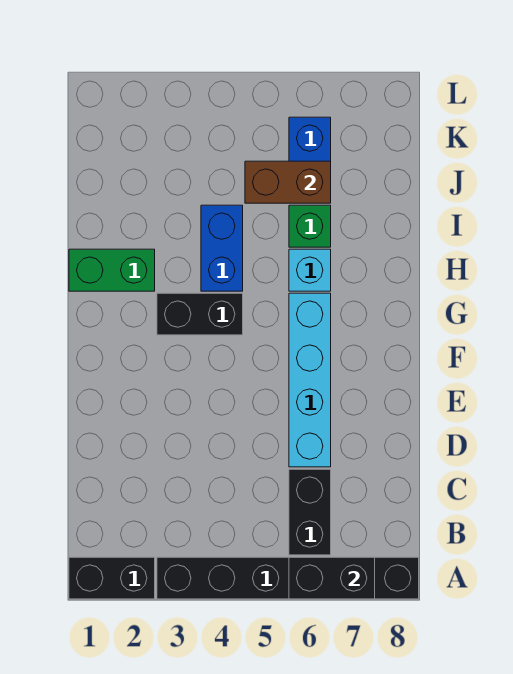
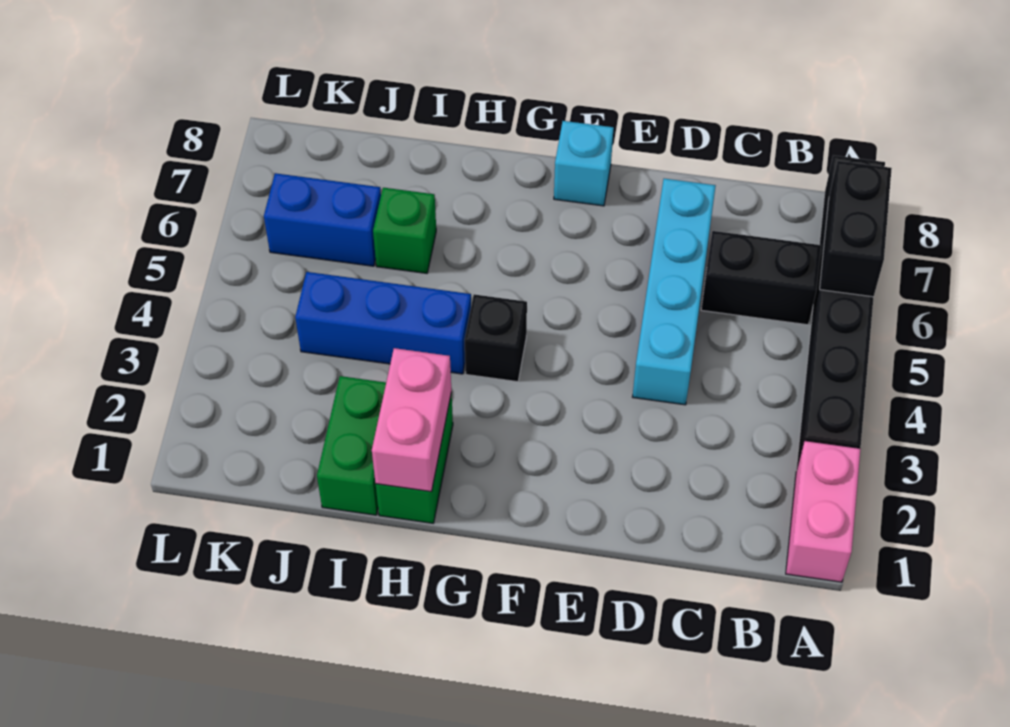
black brick A1:A2 level 1 -> pink brick A1:A2 level 1
cyan brick D6:G6 level 1 -> cyan brick D4:D7 level 1
black brick G3:G4 level 1 -> black brick G4 level 1
none -> pink brick H1:H2 level 2
blue brick H4:I4 level 1 -> blue brick H4:J4 level 1
cyan brick H6 level 1 -> cyan brick F8 level 1
none -> green brick I1:I2 level 1
brown brick J5:J6 level 2 -> none

